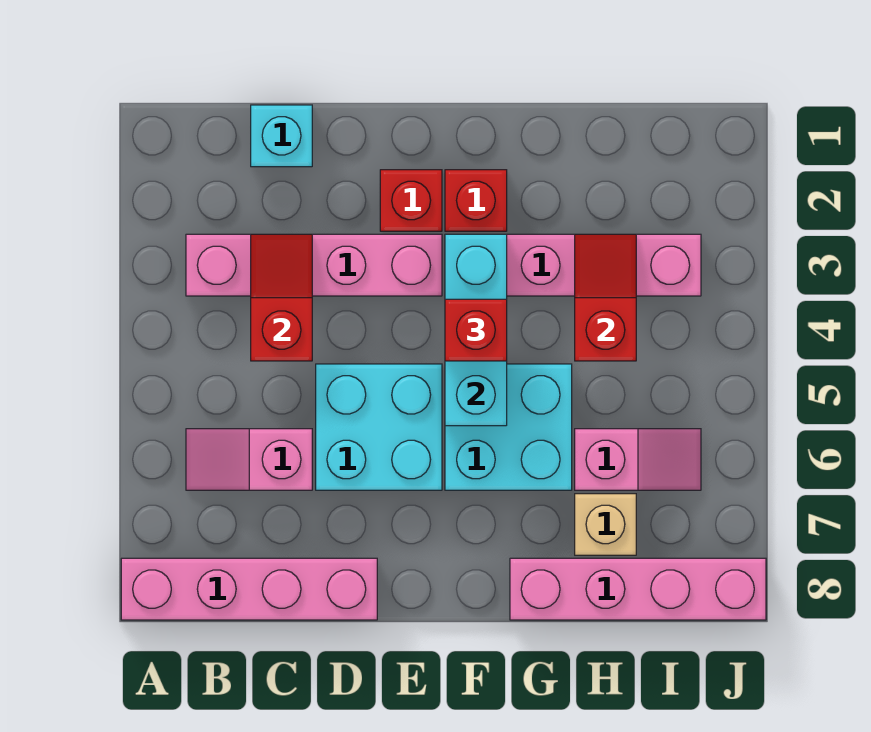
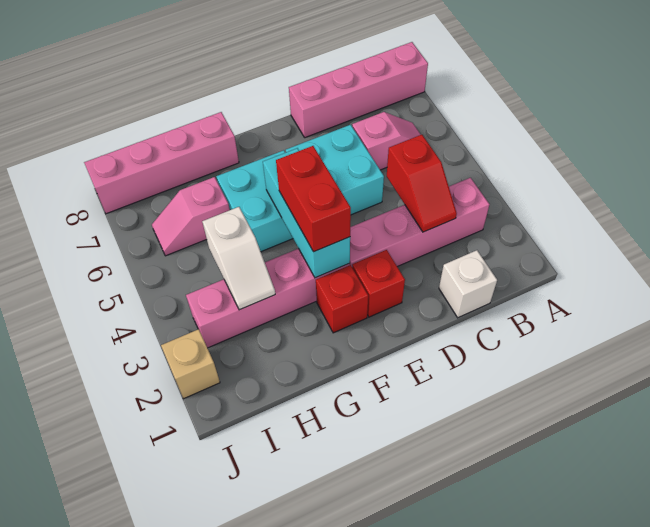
cyan brick C1 level 1 -> white brick C1 level 1
red brick F4 level 3 -> red brick F3:F4 level 3
red slope H3:H4 level 2 top 4 -> white slope H3:H4 level 2 top 4
tan brick H7 level 1 -> tan brick J2 level 1

